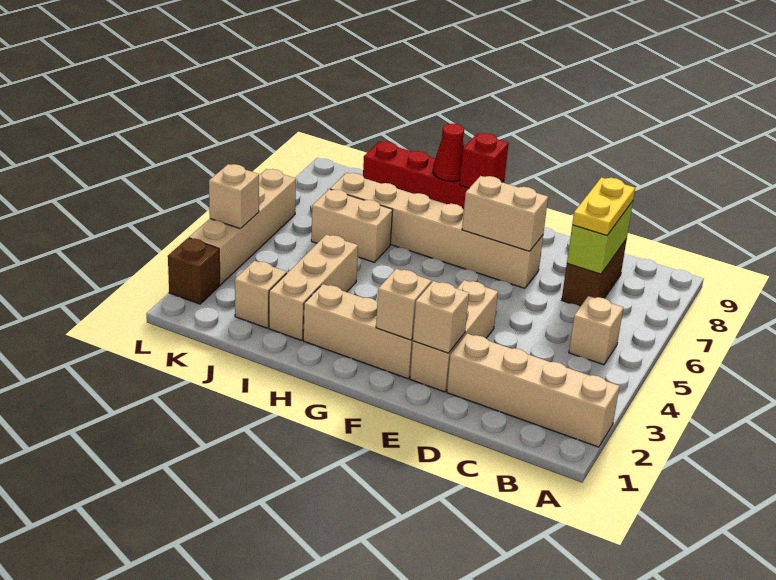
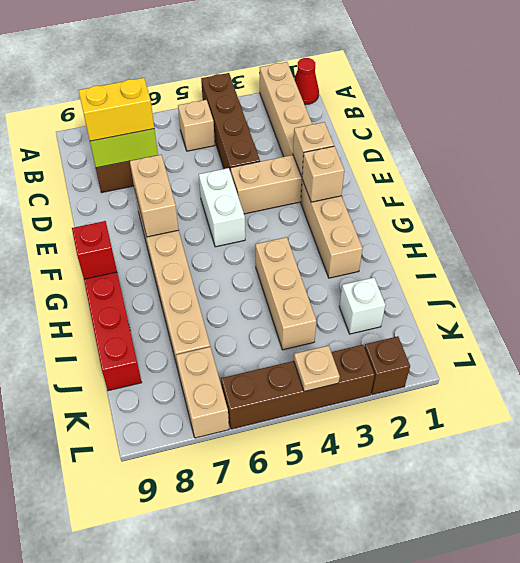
none -> brown brick A4:D4 level 1
yellow plate C7:C8 level 3 -> yellow brick C7:C8 level 3
none -> white brick E5:F5 level 1
red cone H9 level 2 -> red cone A1 level 1
tan brick I2:I4 level 1 -> tan brick H4:J4 level 1
tan brick I6:J6 level 1 -> tan brick K7:L7 level 1
tan brick J2 level 1 -> white brick J2 level 1
tan brick L3:L6 level 1 -> brown brick L3:L6 level 1
tan brick L4 level 2 -> tan plate L4 level 2

